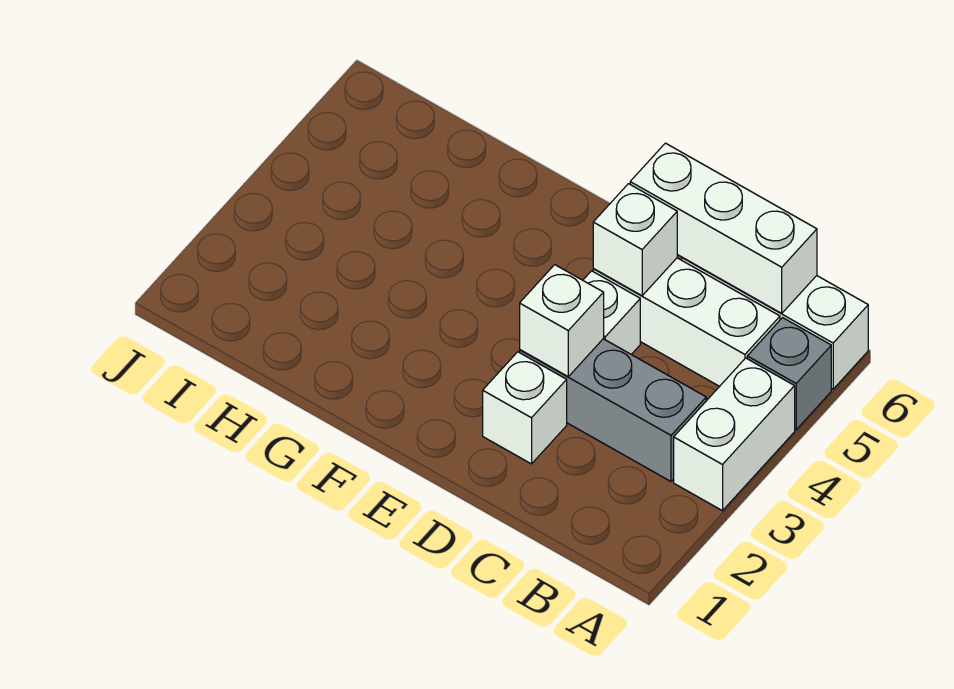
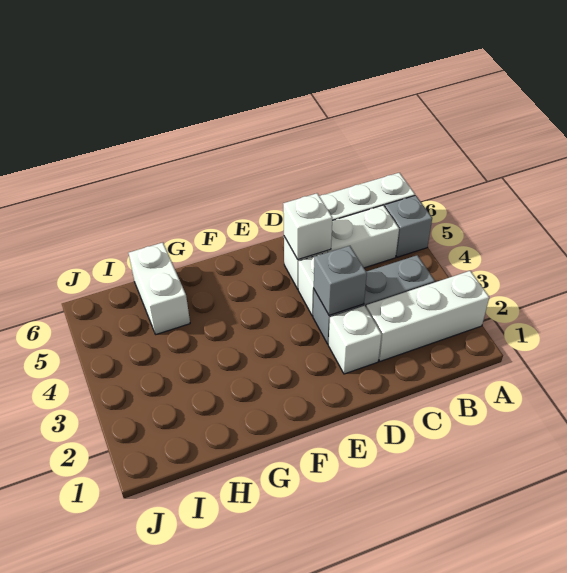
white brick A3:A4 level 1 -> white brick H5:H6 level 1
white brick B6:D6 level 2 -> white brick A2:C2 level 1
white brick D3 level 2 -> grey brick D3 level 2

